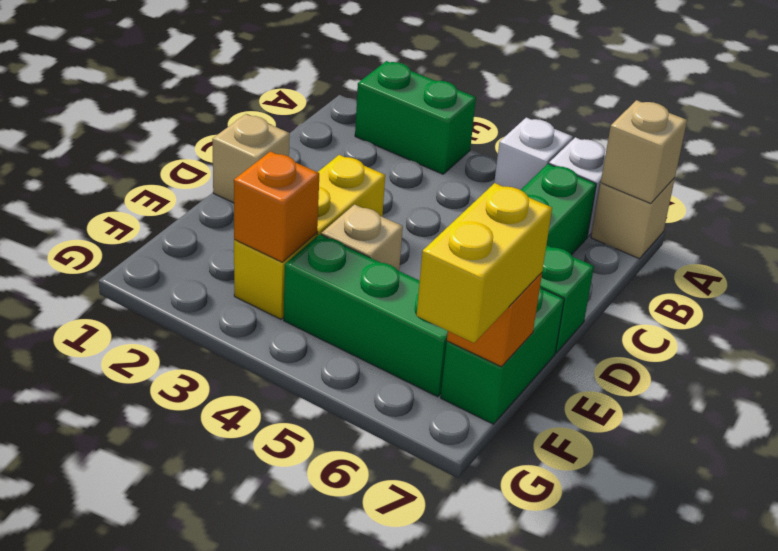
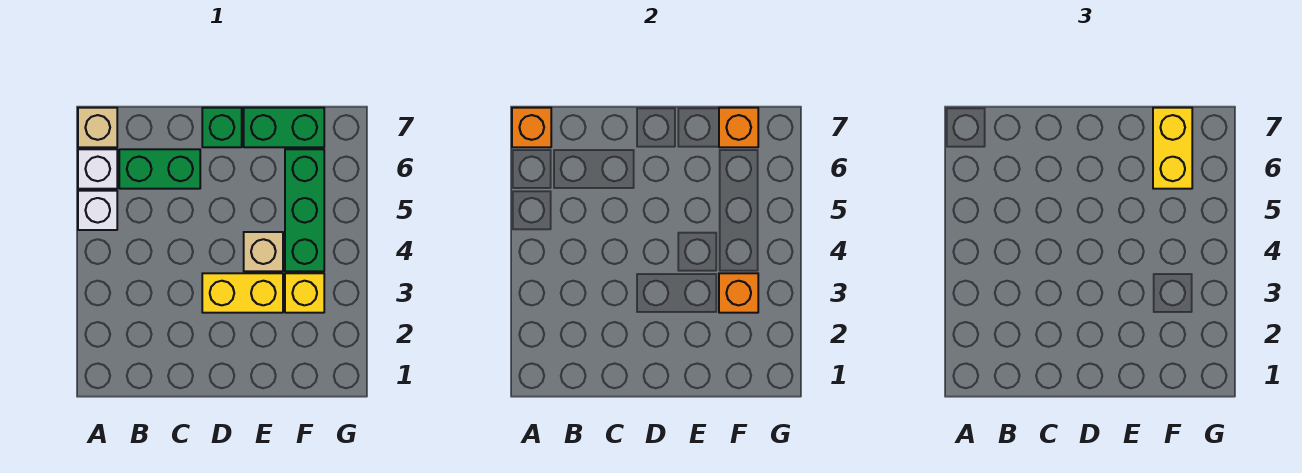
green brick A2:A3 level 1 -> none
tan brick A7 level 2 -> orange brick A7 level 2
tan brick D1 level 1 -> none
yellow brick F7:G7 level 3 -> yellow brick F6:F7 level 3

